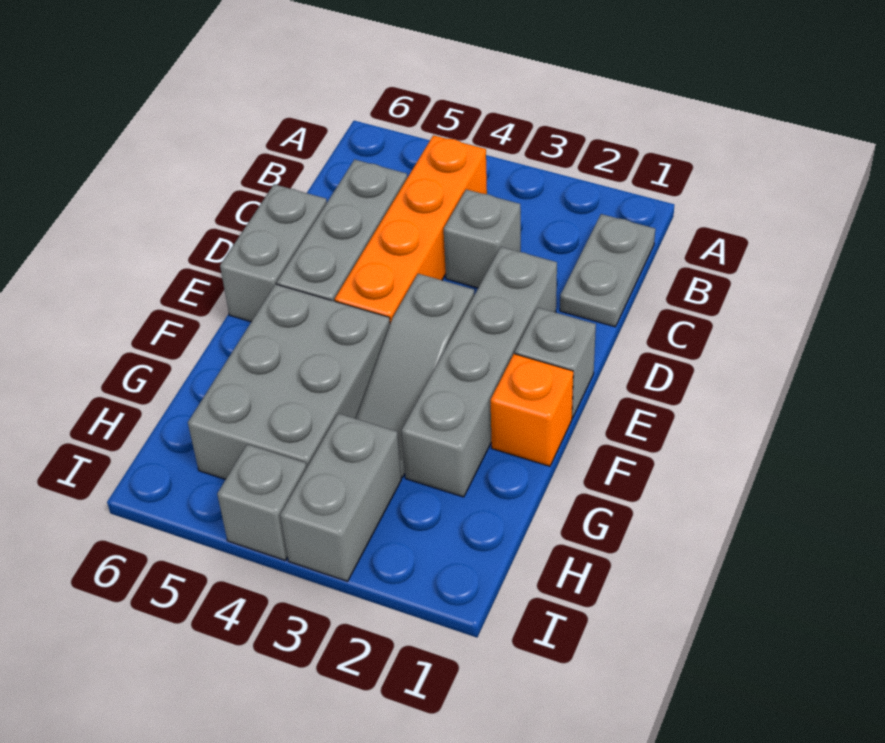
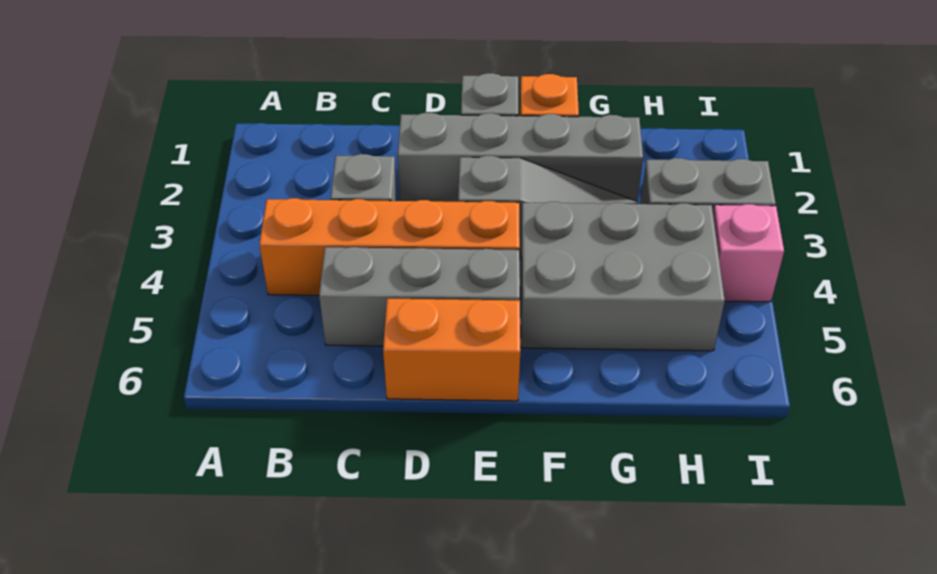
grey plate B1:C1 level 1 -> none
grey brick D6:E6 level 1 -> orange brick D6:E6 level 1
grey brick I4 level 1 -> pink brick I4 level 1

